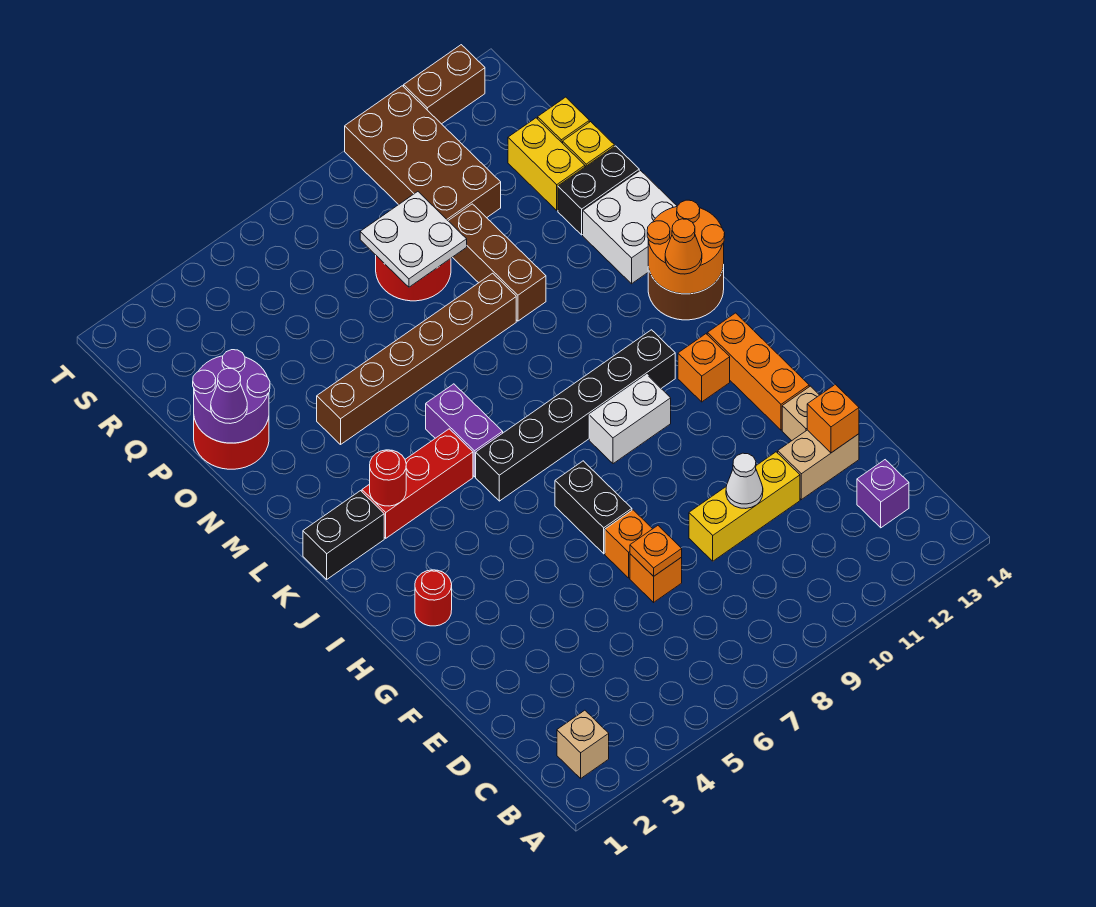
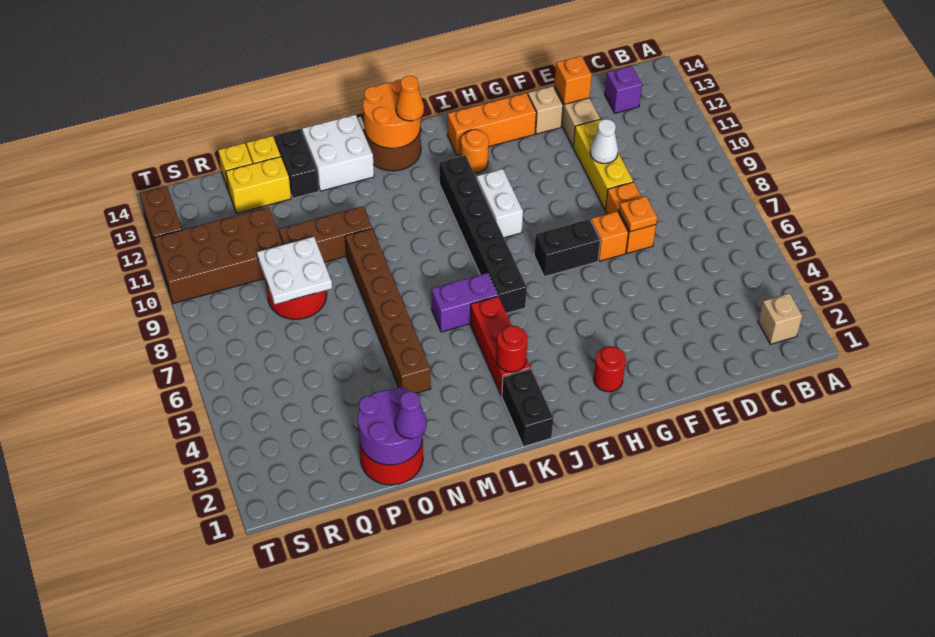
orange brick E7 level 1 -> orange brick E7:E8 level 1
orange brick I12 level 1 -> orange round brick I12 level 1

